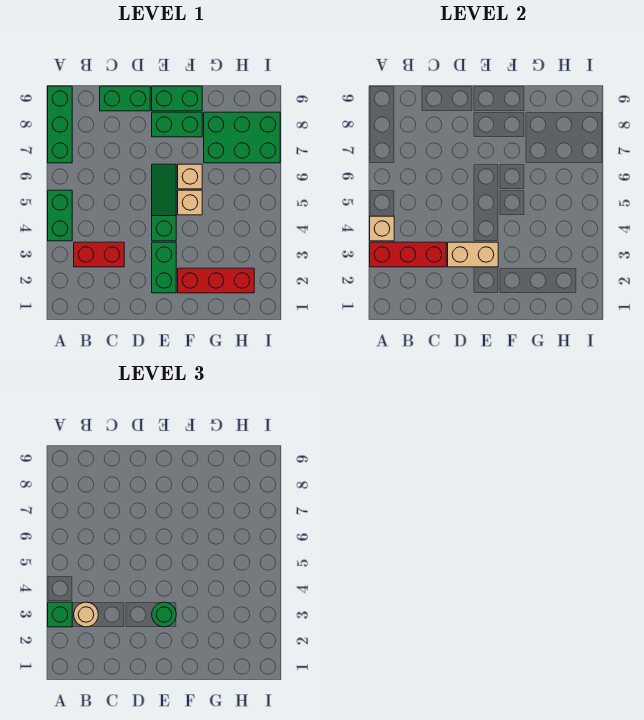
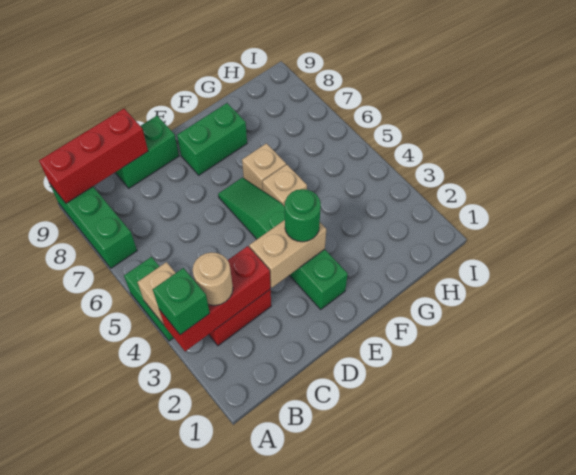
green brick E9:F9 level 1 -> none
red brick F2:H2 level 1 -> red brick A9:C9 level 2
green brick G7:I8 level 1 -> none

